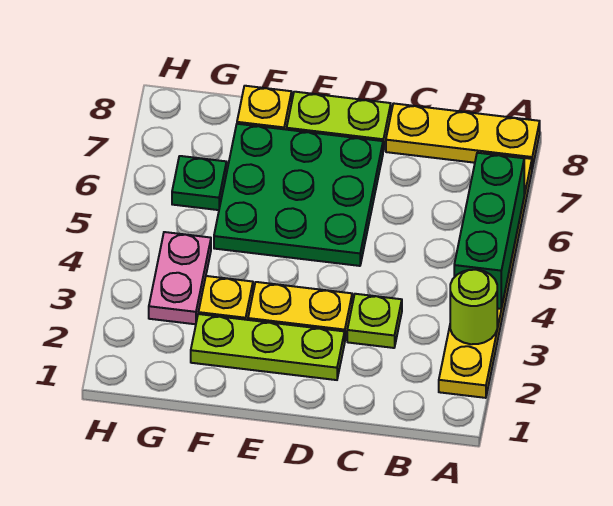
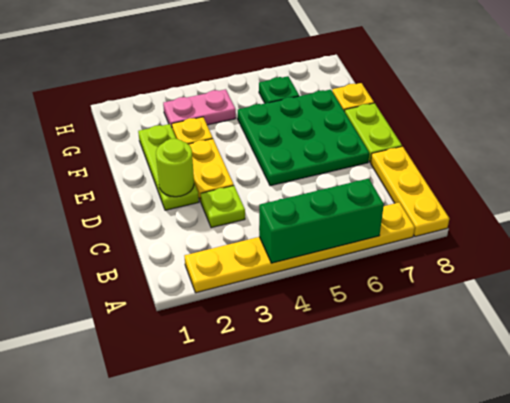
lime round brick A3 level 2 -> lime round brick D2 level 2

